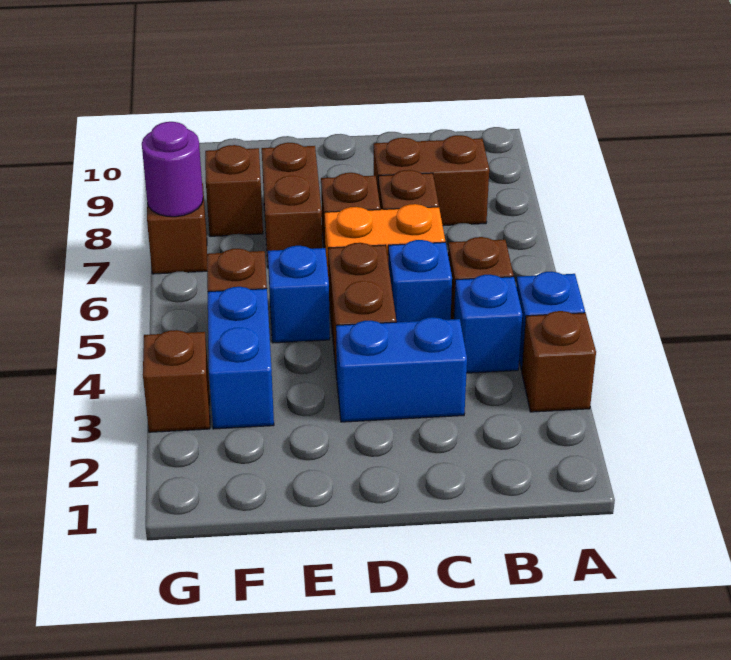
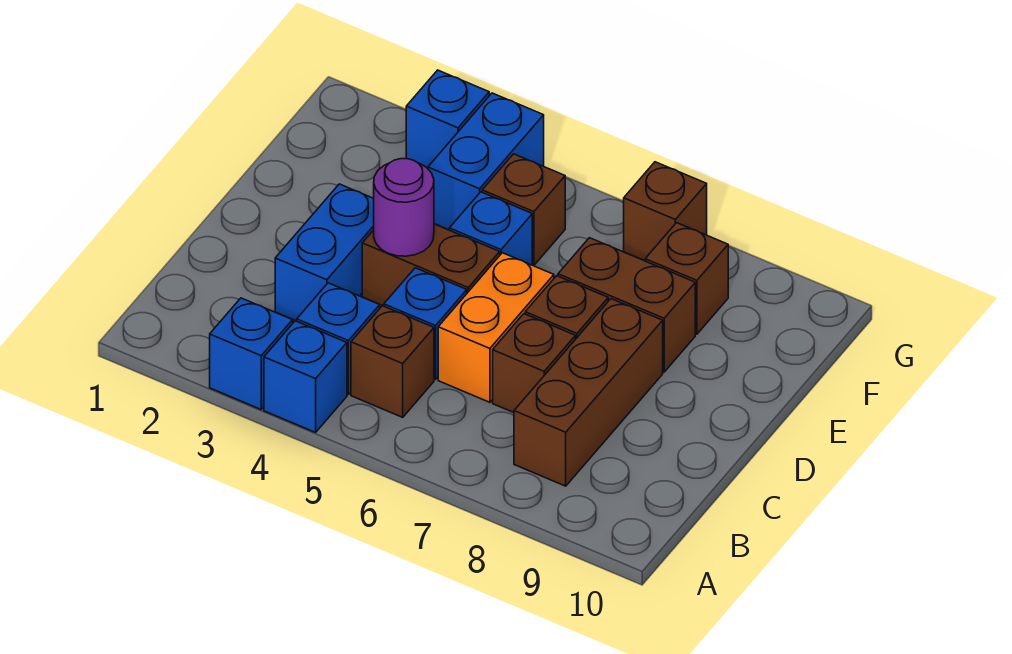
brown brick A3 level 1 -> blue brick A3 level 1
brown brick B8:C8 level 1 -> brown brick B8:D8 level 1
blue brick F3:F4 level 1 -> blue brick F4:G4 level 1
brown brick G3 level 1 -> blue brick G3 level 1
purple round brick G7 level 2 -> purple round brick D4 level 2

